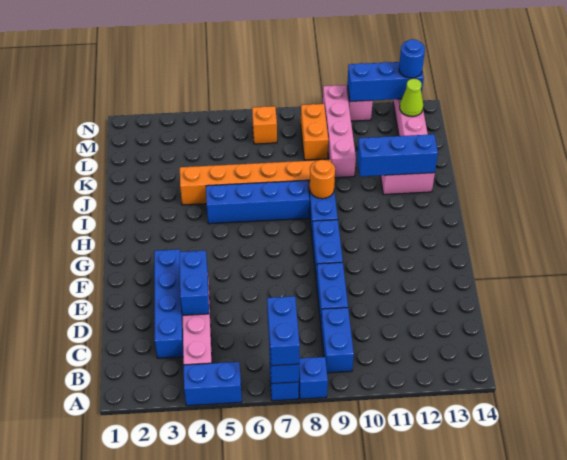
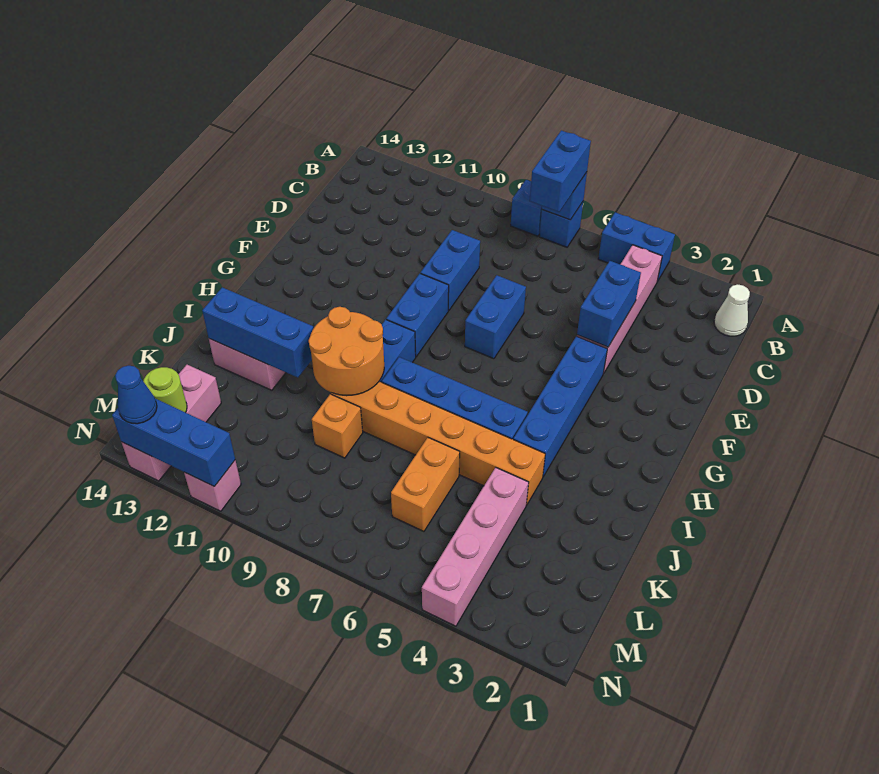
none -> white cone B1 level 1
blue brick B9:C9 level 1 -> blue brick E7:F7 level 1
blue brick C3:F3 level 1 -> blue brick F4:I4 level 1
orange round brick I9 level 2 -> orange round brick I9:J10 level 2
pink brick K10:N10 level 1 -> pink brick K4:N4 level 1
orange brick L9:M9 level 1 -> orange brick K6:L6 level 1
orange brick M7 level 1 -> orange brick K9 level 1
lime cone M13 level 2 -> lime round brick M13 level 2
blue round brick N13 level 3 -> blue cone N13 level 3

